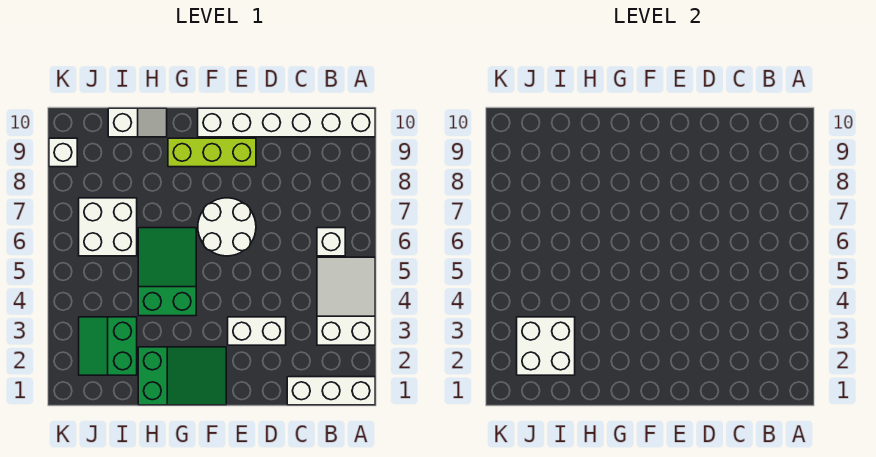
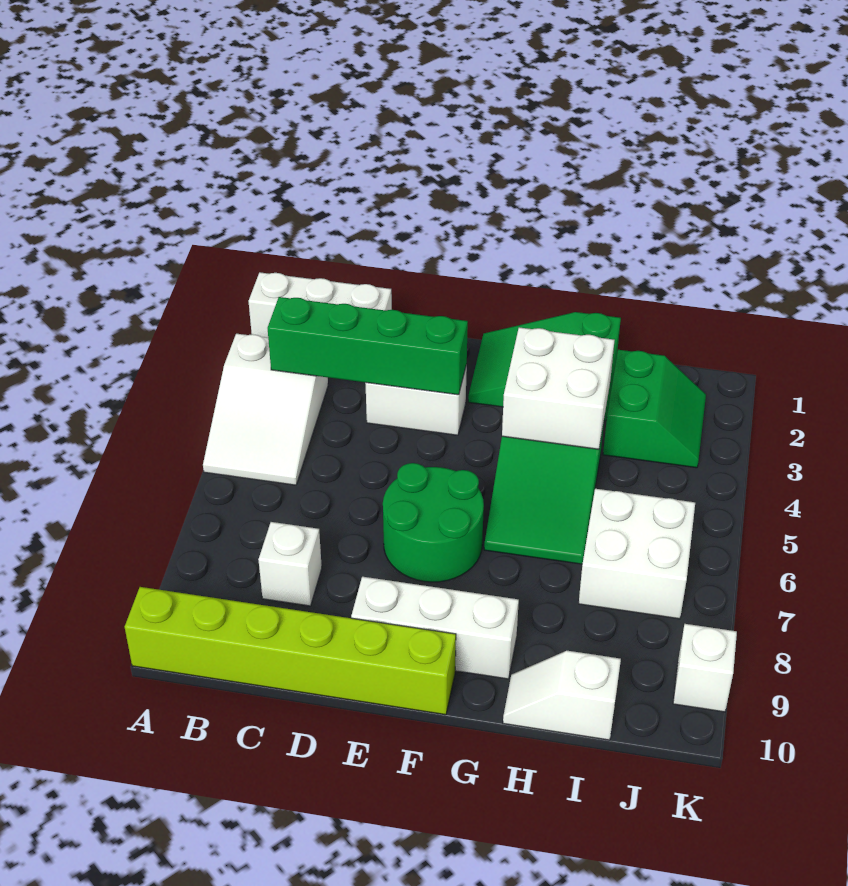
white brick A10:F10 level 1 -> lime brick A10:F10 level 1
none -> green brick B3:E3 level 2
white brick B6 level 1 -> white brick C8 level 1
white round brick E6:F7 level 1 -> green round brick E6:F7 level 1
lime brick E9:G9 level 1 -> white brick E9:G9 level 1
white brick I2:J3 level 2 -> white brick G3:H4 level 2

